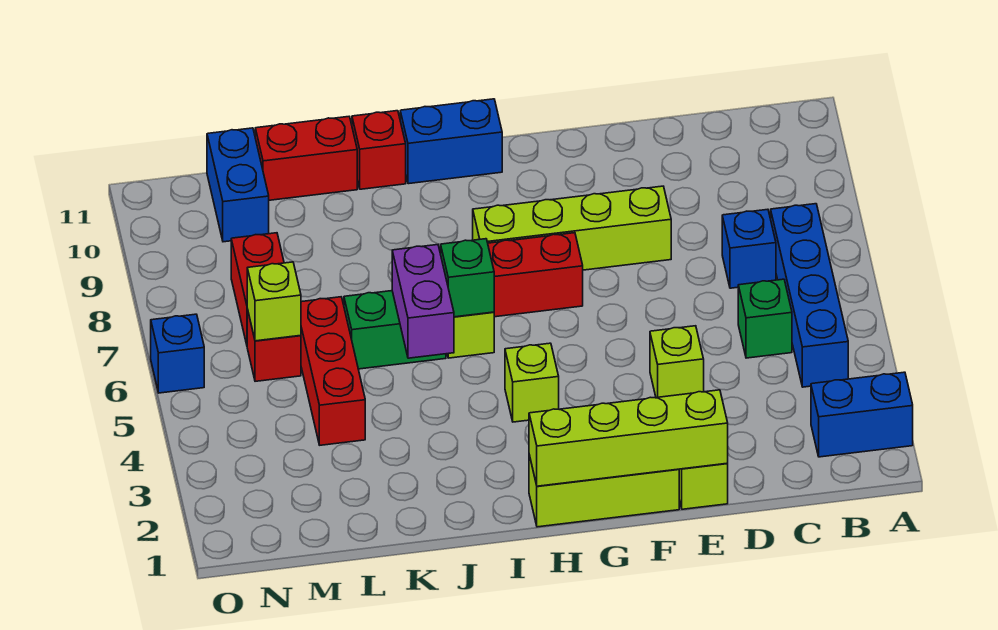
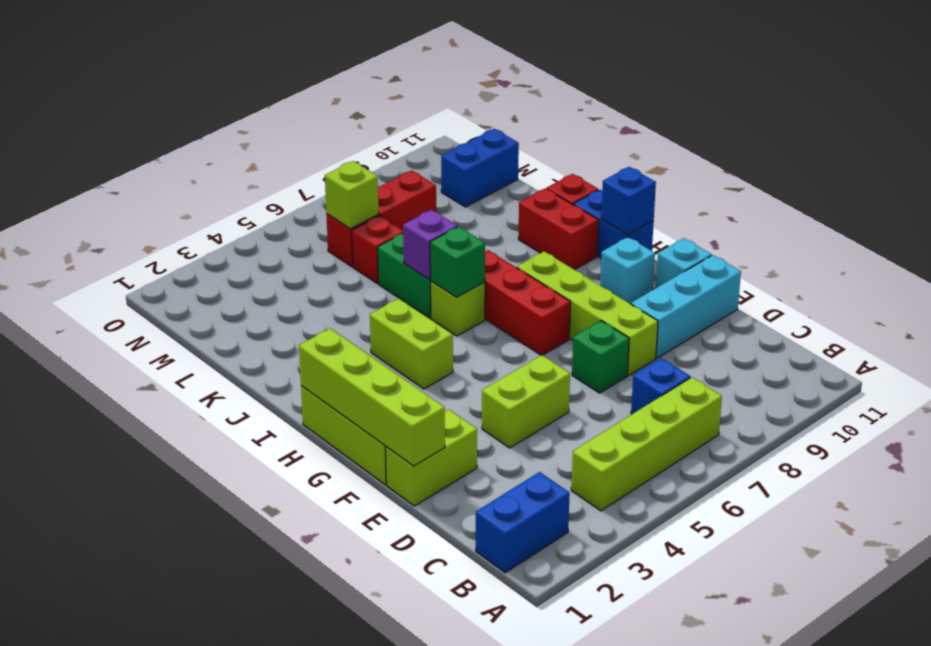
blue brick A2:B2 level 1 -> blue brick B1:B2 level 1
blue brick B4:B7 level 1 -> lime brick B4:B7 level 1
green brick C5 level 1 -> green brick E7 level 1
lime brick E4 level 1 -> lime brick E4:E5 level 1
none -> cyan brick E9:E11 level 1
none -> cyan brick F11 level 1
none -> cyan brick G10 level 1
lime brick H4 level 1 -> lime brick H4:I4 level 1
purple brick J5:J6 level 2 -> purple brick J6 level 2
red brick K11:L11 level 1 -> red brick I10:J10 level 1
red brick L4:L6 level 1 -> red brick L6 level 1
blue brick O6 level 1 -> blue brick H11 level 2

